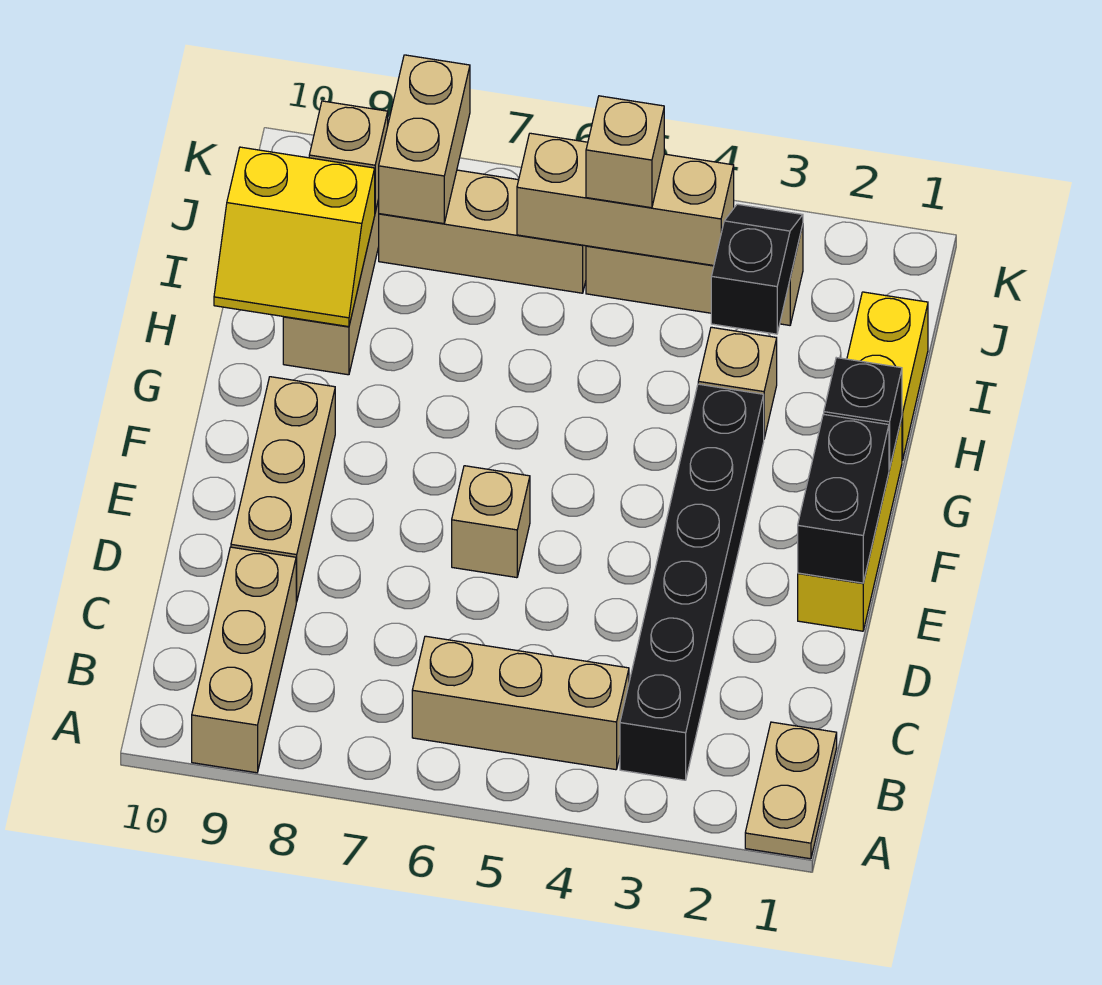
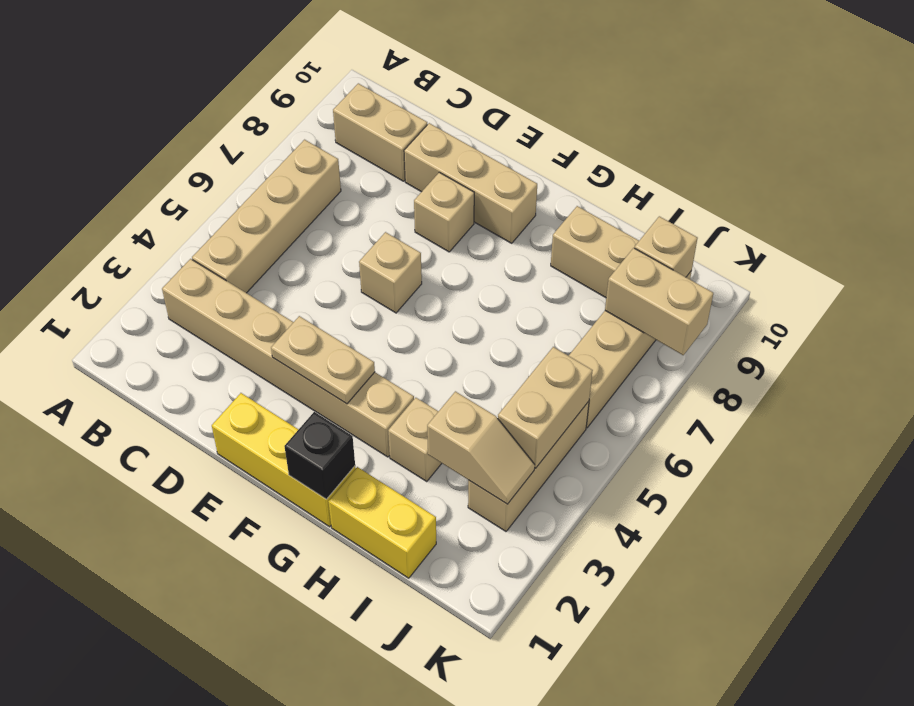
tan plate A1:B1 level 1 -> tan plate E3:F3 level 2
tan brick A9:C9 level 1 -> tan brick B9:C9 level 1
black brick B3:G3 level 1 -> tan brick B3:G3 level 1
tan brick B4:B6 level 1 -> tan brick B4:B7 level 1
black brick E1:F1 level 2 -> none
yellow slope H9:I10 level 2 top I -> none
black slope I3:J3 level 2 top I -> tan slope I3:J3 level 2 top I
tan brick J4:J6 level 2 -> tan brick J4:J5 level 2
tan brick J5 level 3 -> tan brick E8 level 1

